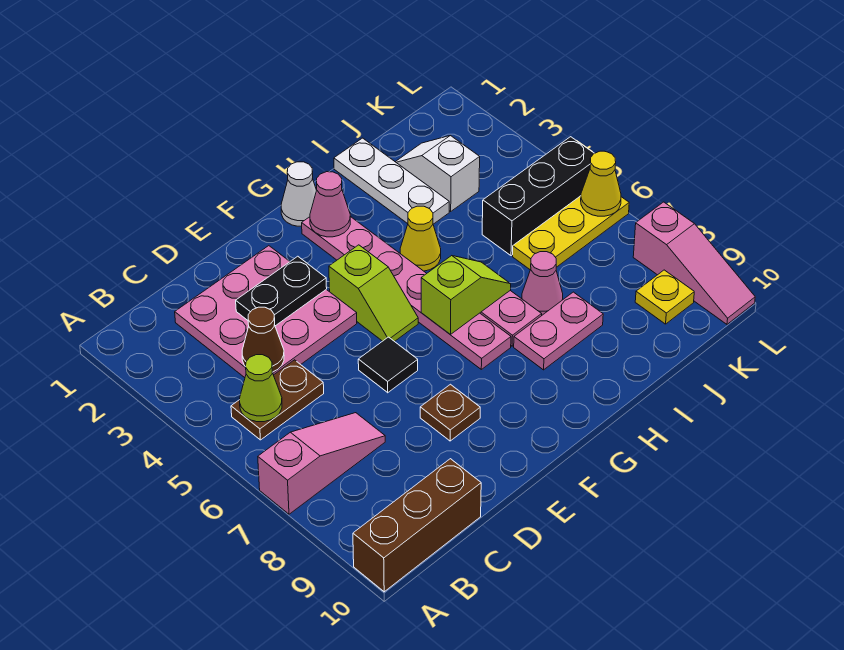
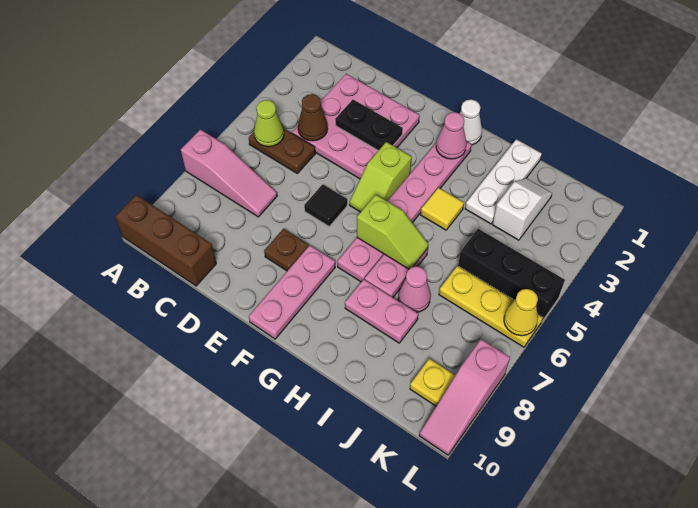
none -> pink plate F8:F10 level 1
yellow cone H4 level 1 -> yellow tile H4 level 1

